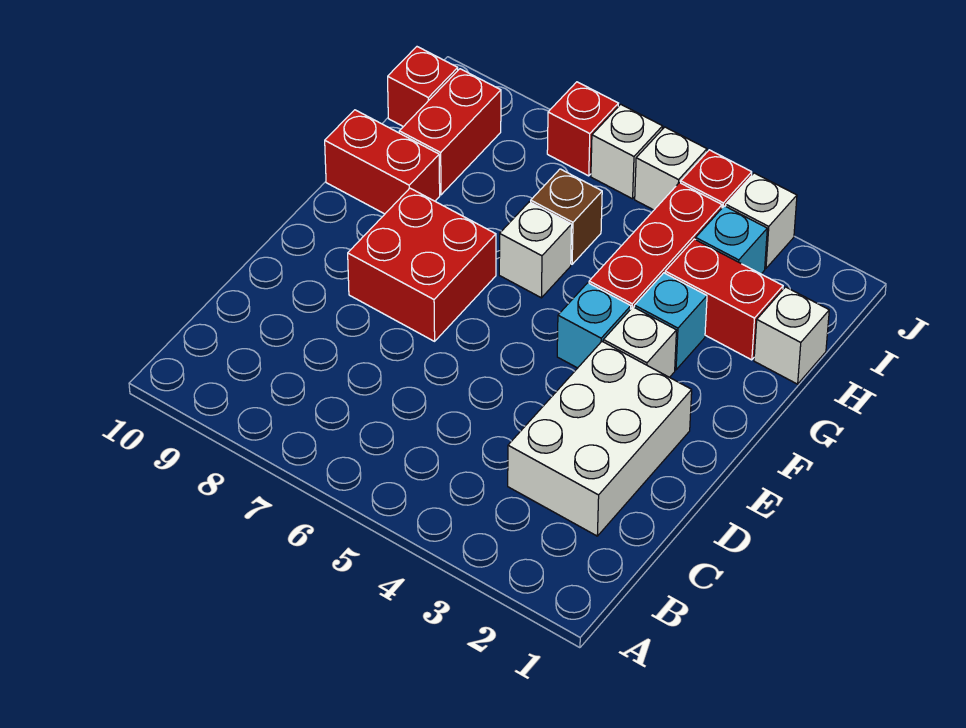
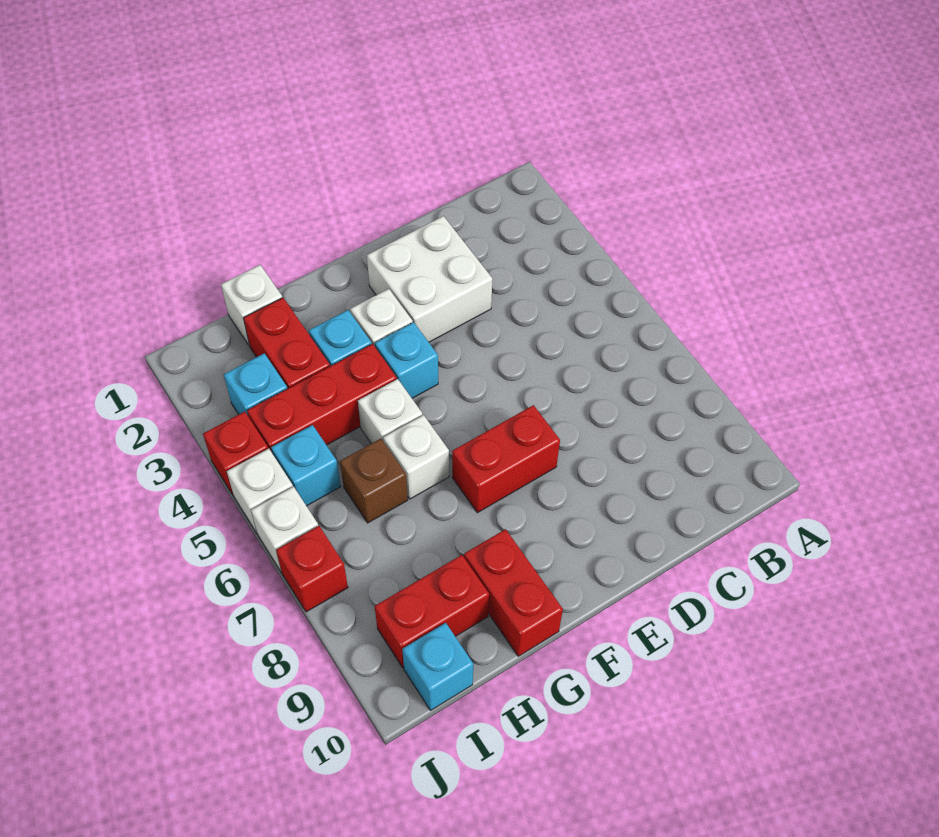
white brick C2:E3 level 1 -> white brick D2:E3 level 1
red brick E7:F8 level 1 -> red brick E7:F7 level 1
none -> cyan brick I5 level 1
red brick I10 level 1 -> cyan brick I10 level 1
white brick J3 level 1 -> white brick G5 level 1

